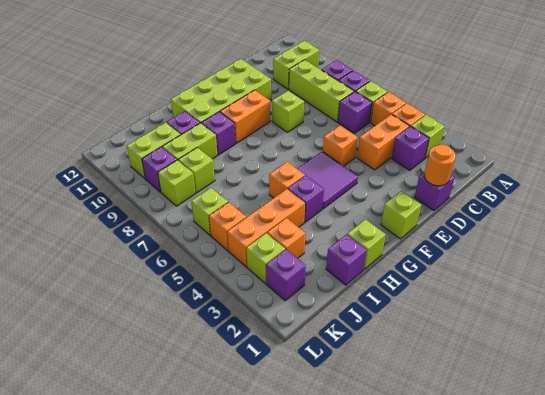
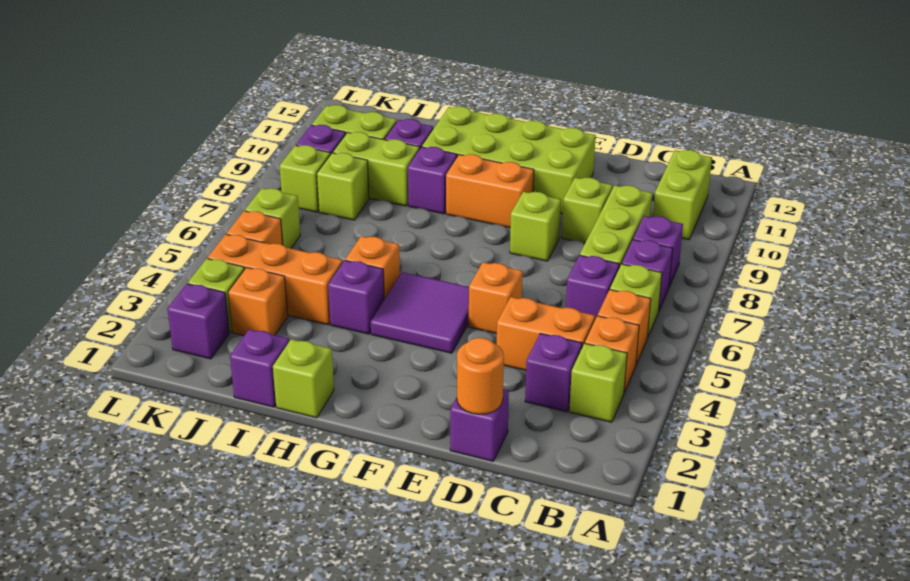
lime brick B10:C10 level 1 -> lime brick B10:B11 level 1
lime brick F1 level 1 -> lime brick D9 level 1

